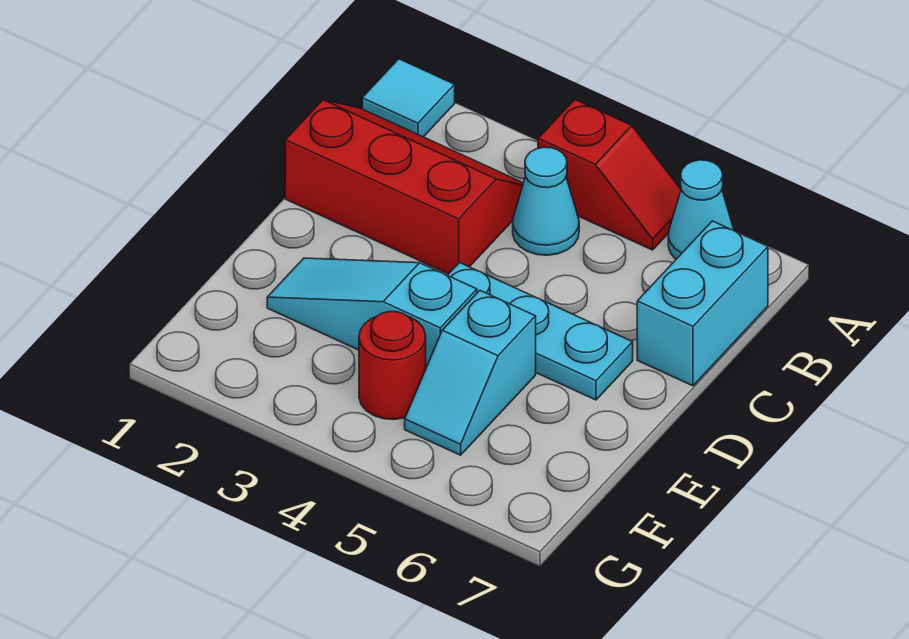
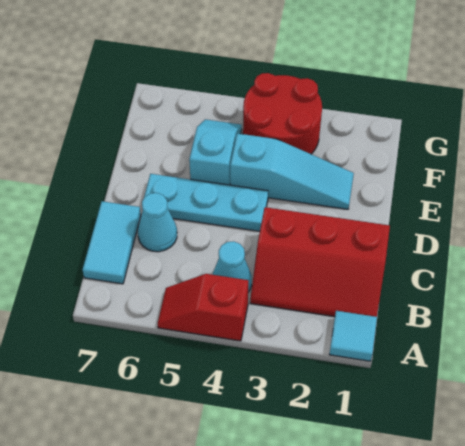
cyan cone A6 level 1 -> cyan cone C6 level 1
cyan brick B7:C7 level 1 -> cyan tile B7:C7 level 1
red round brick F4 level 1 -> red round brick F3:G4 level 1

